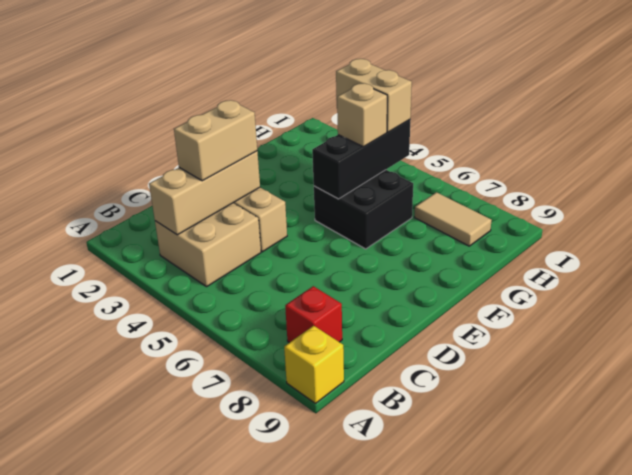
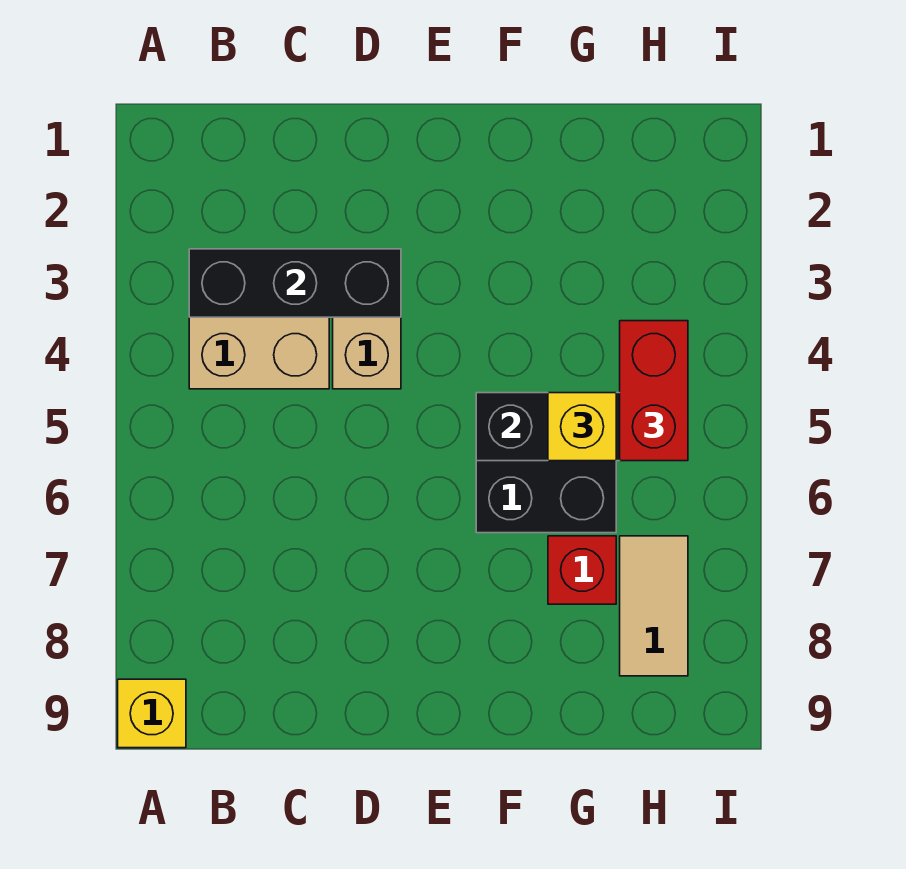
tan brick B3:D3 level 2 -> black brick B3:D3 level 2
red brick B8 level 1 -> red brick G7 level 1
tan brick C3:D3 level 3 -> none
tan brick G5 level 3 -> yellow brick G5 level 3
tan brick H4:H5 level 3 -> red brick H4:H5 level 3

